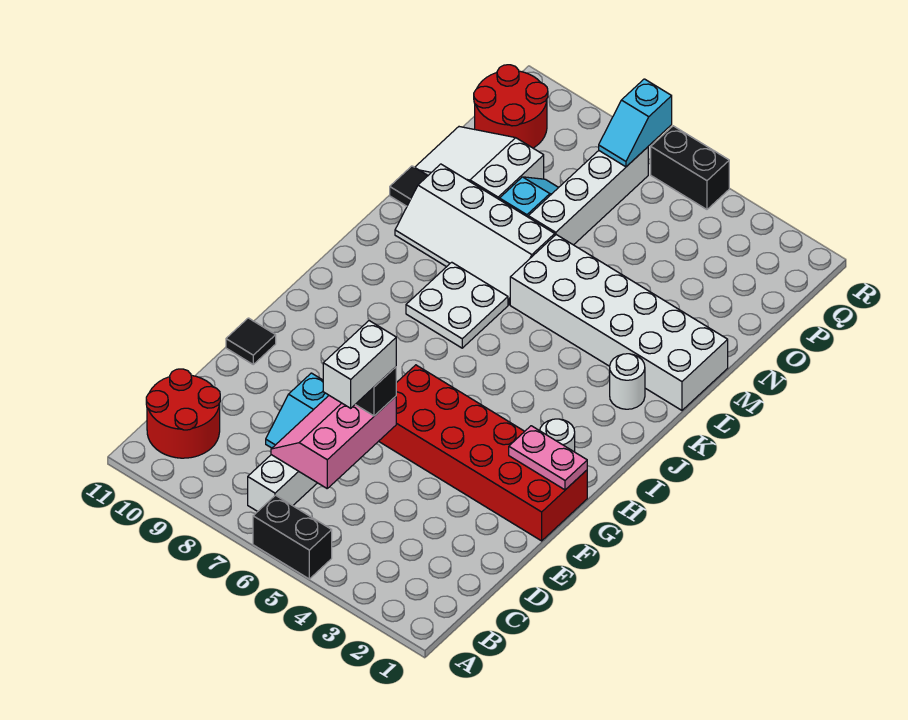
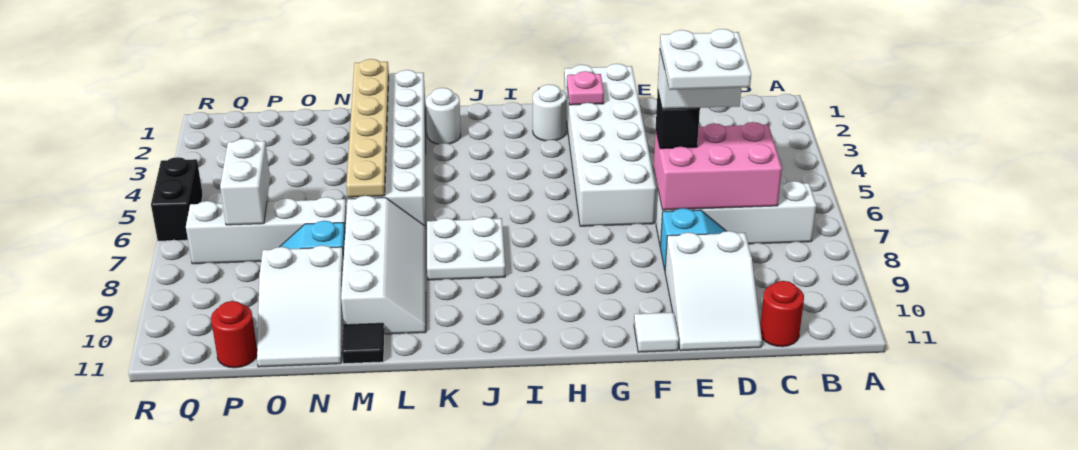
black brick A5:A6 level 1 -> none
red round brick B10:C11 level 1 -> red round brick C11 level 1
pink slope C6:E7 level 2 top 6 -> pink brick C6:E7 level 2
none -> white plate D6:E7 level 5
none -> white slope D9:E11 level 1 top 9
red brick F1:G6 level 1 -> white brick F1:G6 level 1
black tile F11 level 1 -> white tile F11 level 1
pink plate G1:G2 level 2 -> pink plate G2 level 2
none -> tan plate M1:M6 level 2
none -> white brick P6:P7 level 2
red round brick P10:Q11 level 1 -> red round brick P11 level 1
cyan slope Q7:R7 level 2 top R -> none

